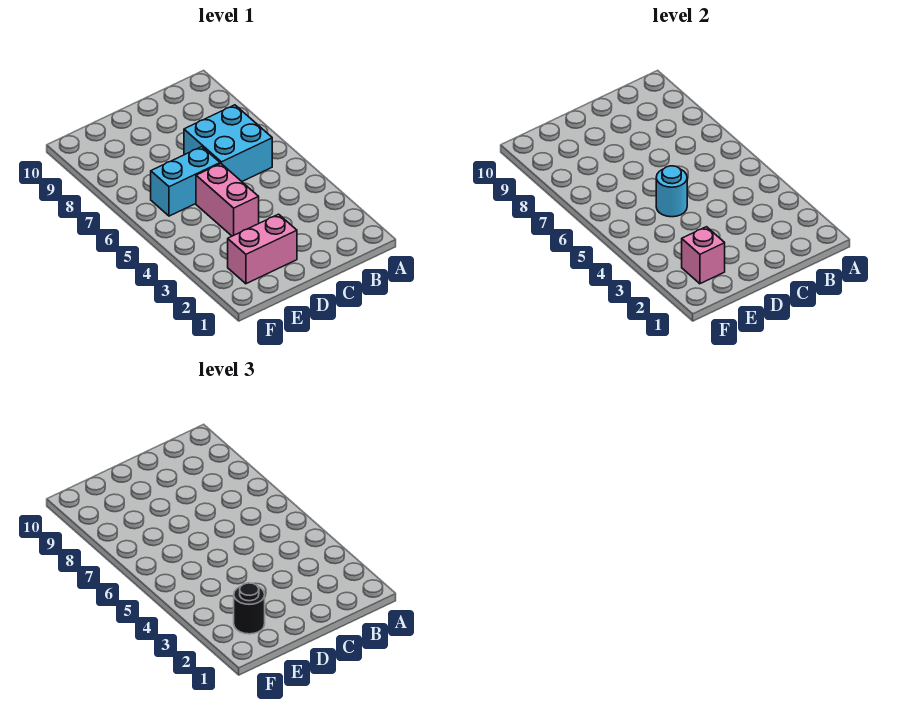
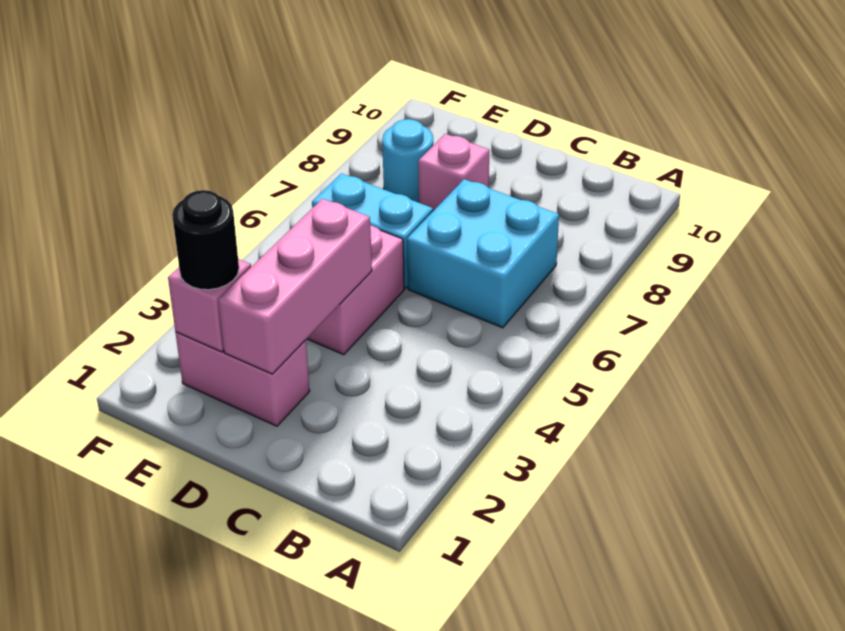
none -> pink brick D2:D4 level 2
cyan round brick D5 level 2 -> cyan round brick E8 level 1
none -> pink brick D8 level 1

